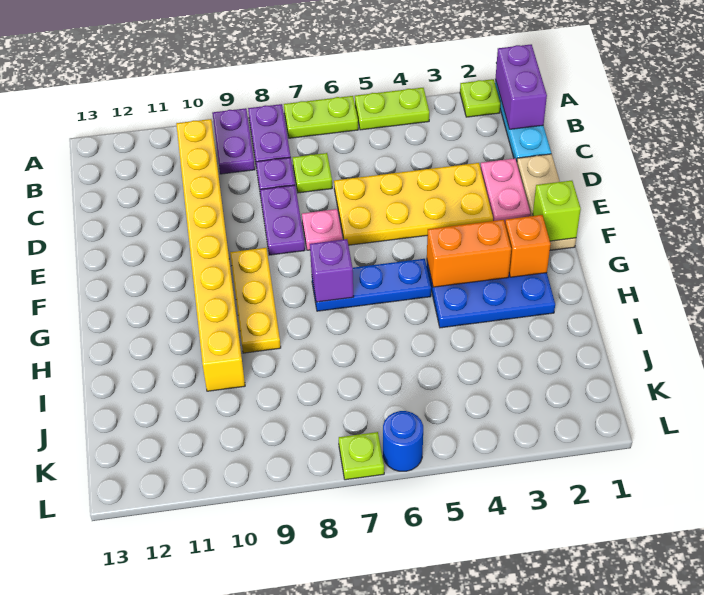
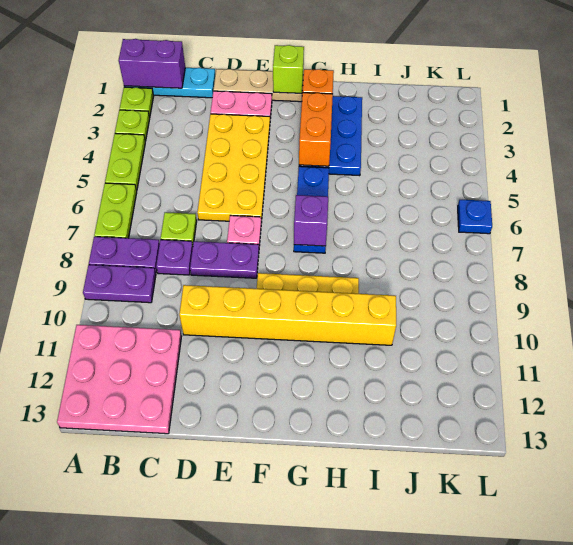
none -> pink plate A11:C13 level 1
yellow brick B10:I10 level 1 -> yellow brick D10:I10 level 1
blue round brick L6 level 1 -> blue plate L6 level 1
lime plate L7 level 1 -> lime plate A3 level 1

